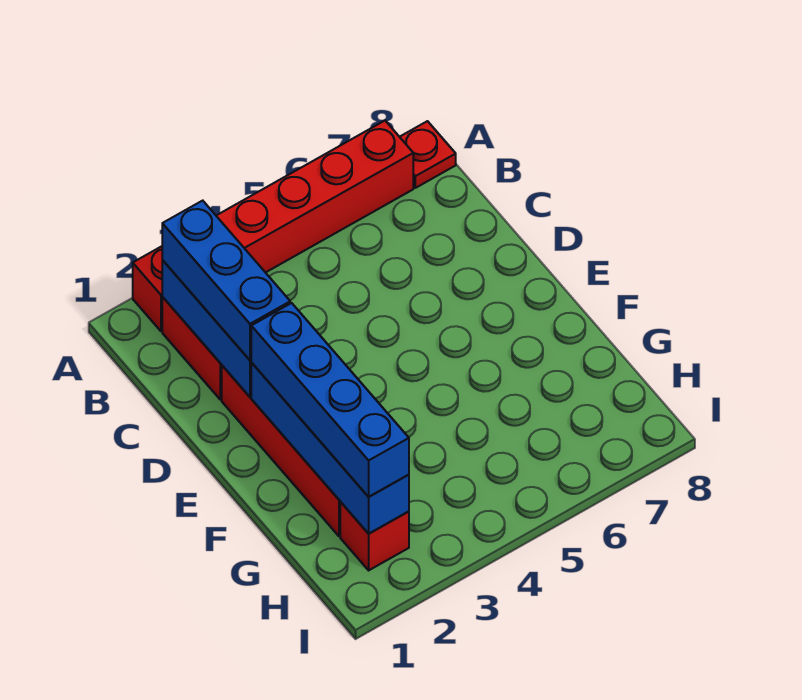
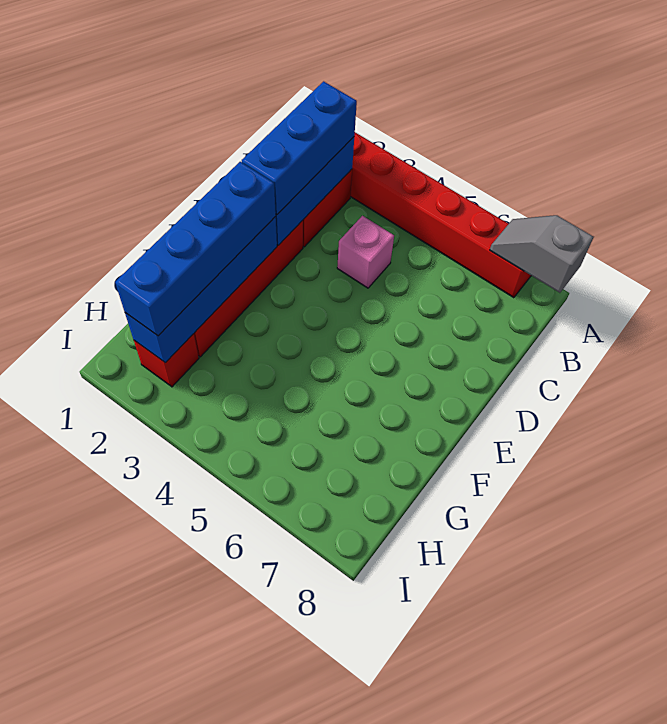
none -> grey slope A7:A8 level 2 top 8
red plate A8 level 1 -> none
none -> pink brick C4 level 1

